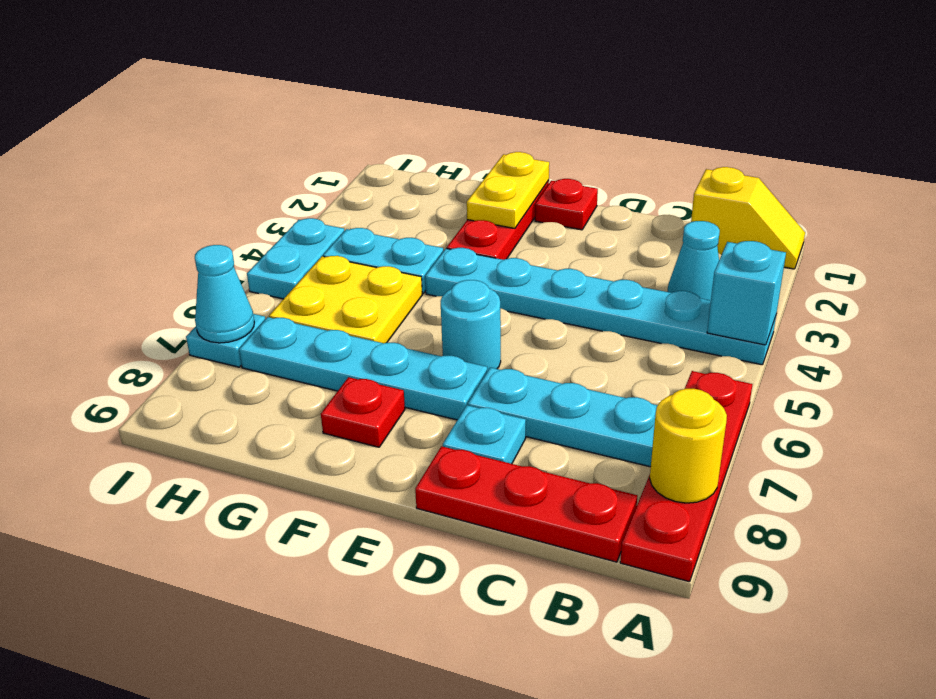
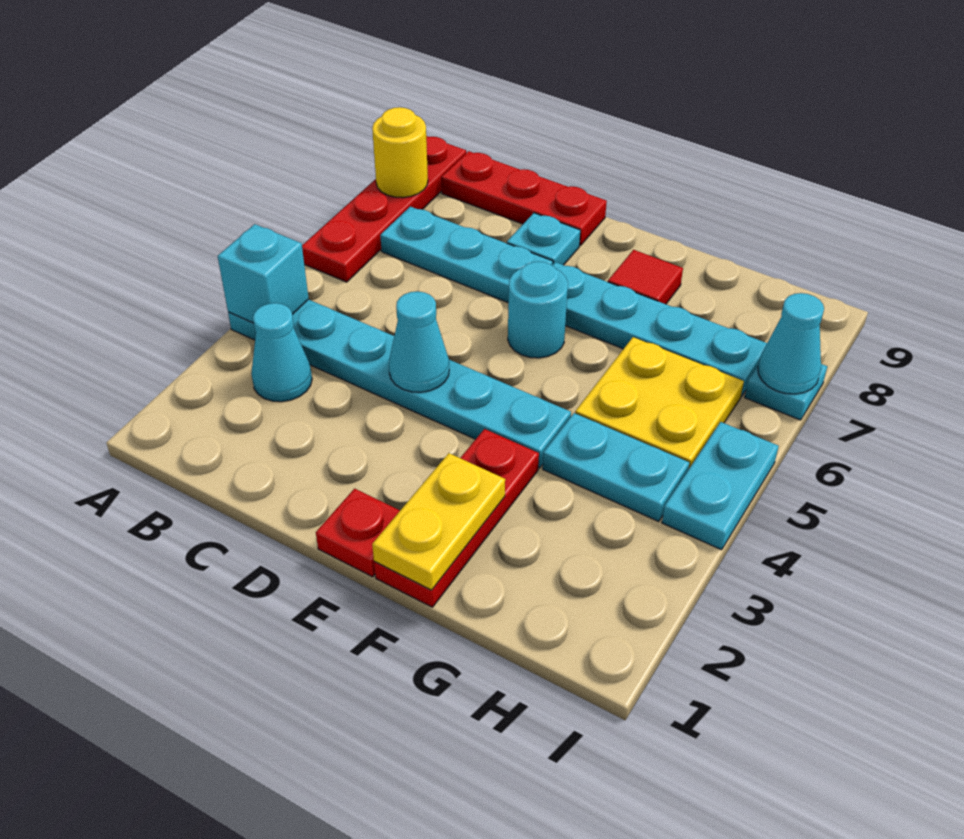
yellow slope A1:B1 level 1 top B -> none
none -> cyan cone D4 level 2
red plate F8 level 1 -> red tile F8 level 1

